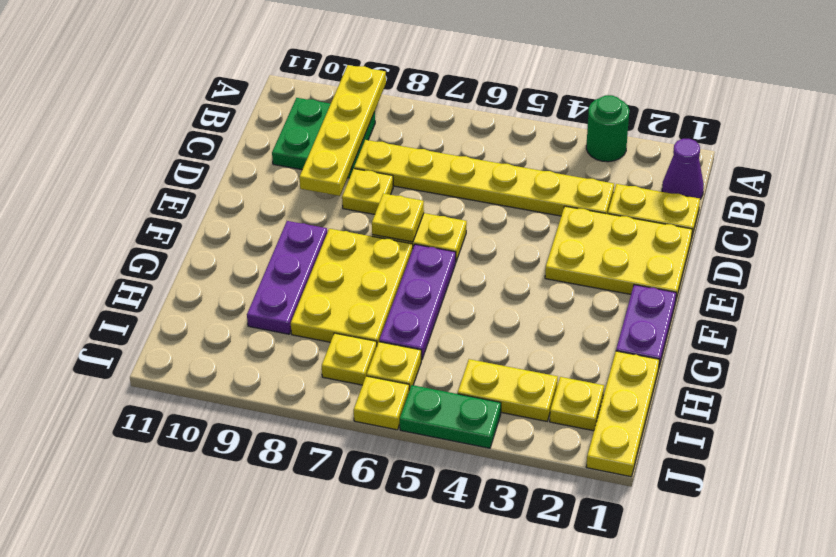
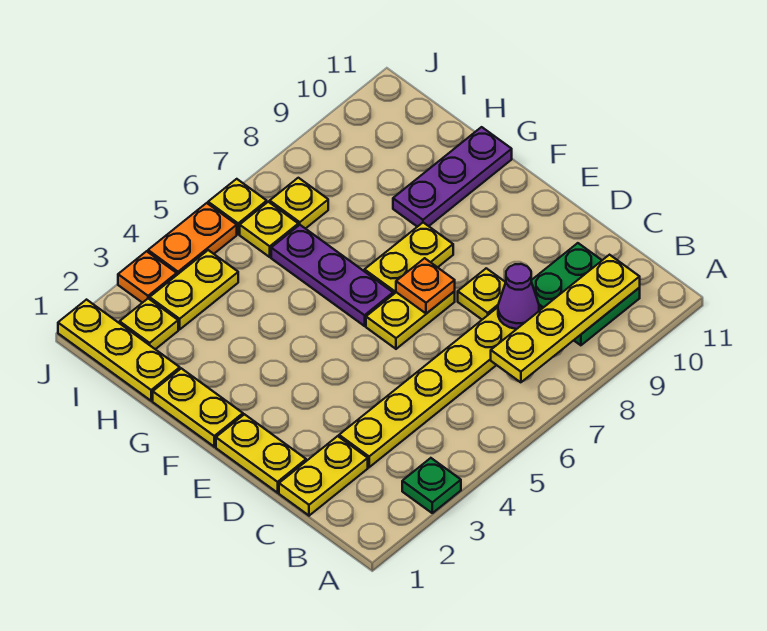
green round brick A3 level 1 -> green plate A3 level 1
yellow plate A9:D9 level 2 -> yellow plate B7:B10 level 2
purple cone B1 level 1 -> purple cone C8 level 2
yellow plate D1:E3 level 1 -> yellow plate D1:E1 level 1
yellow plate E7 level 2 -> orange plate E7 level 2
purple plate F1:G1 level 1 -> yellow plate F1:G1 level 1
yellow plate F7:H8 level 1 -> yellow plate F7:F8 level 1
purple plate F9:H9 level 1 -> purple plate G9:G11 level 1
none -> orange plate J3 level 1
green plate J4:J5 level 1 -> orange plate J4:J5 level 1

